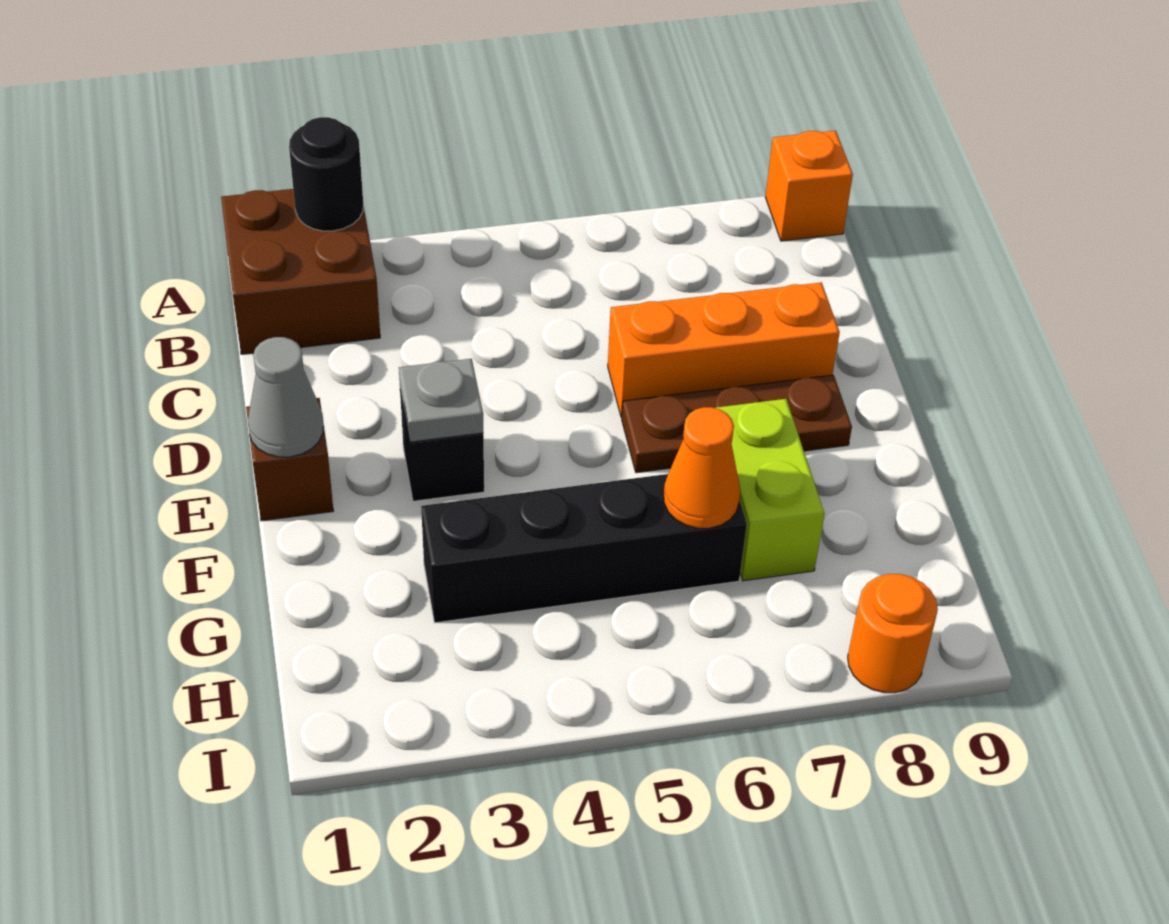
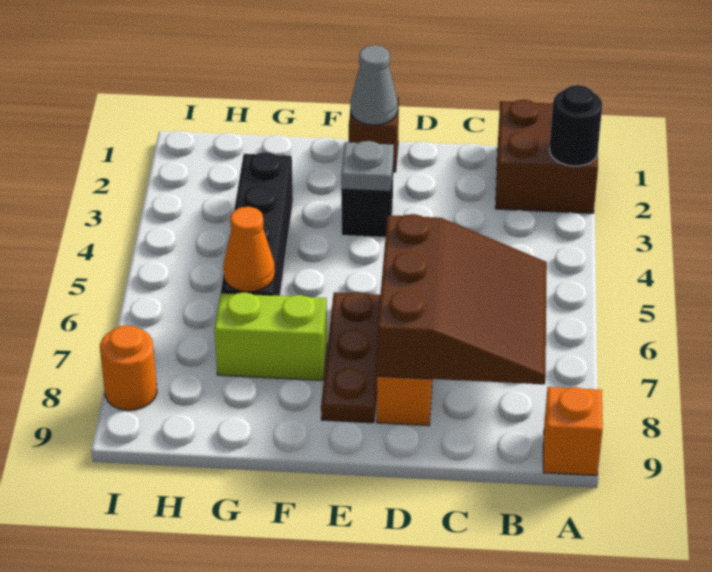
none -> brown slope B6:D8 level 2 top D

